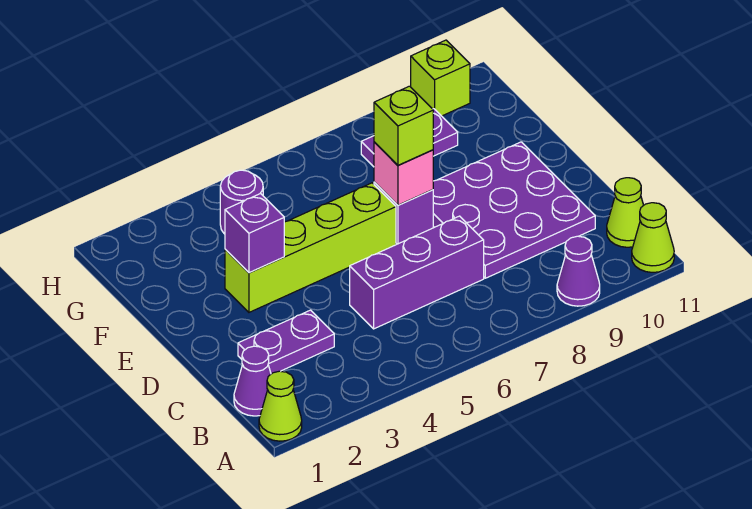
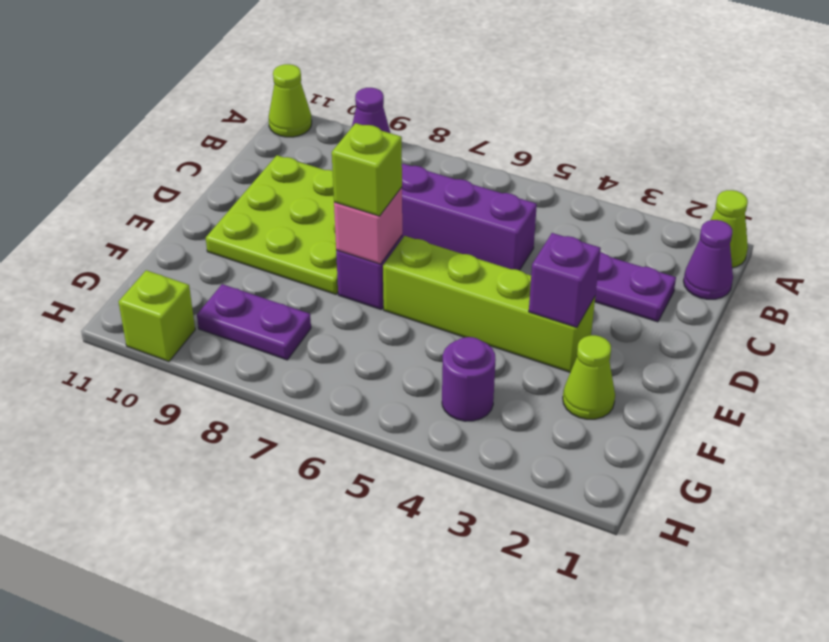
lime cone B11 level 1 -> lime cone F2 level 1
purple plate C8:E10 level 1 -> lime plate C8:E10 level 1

